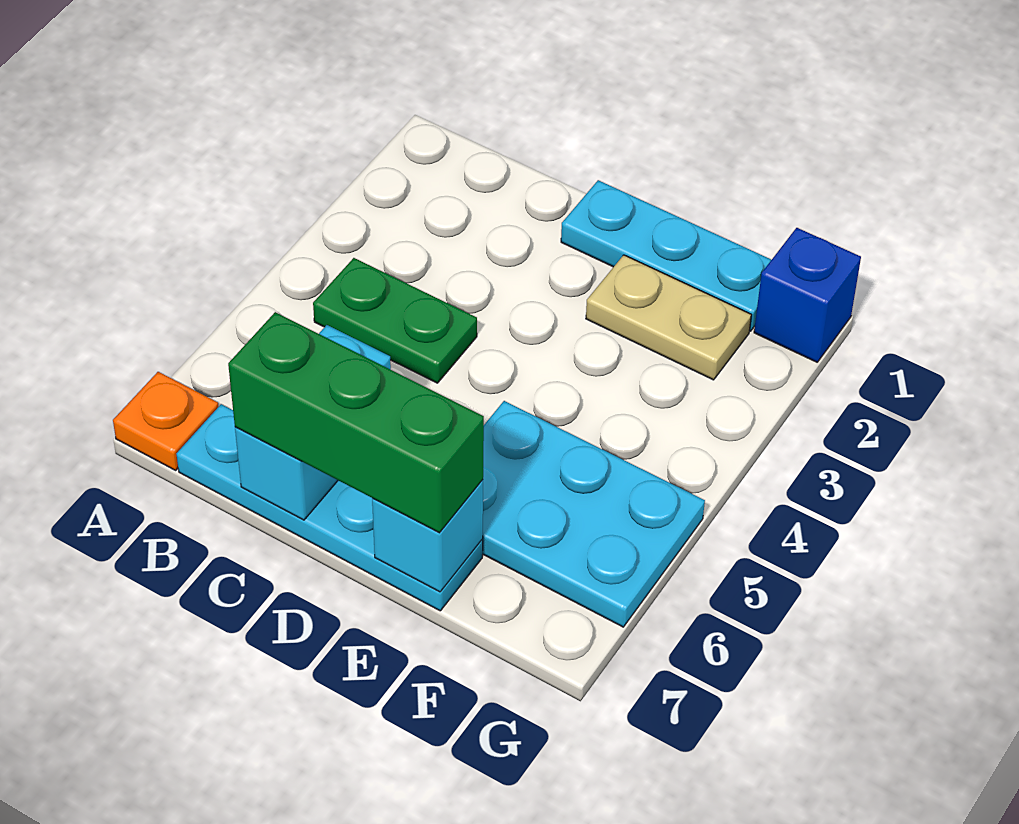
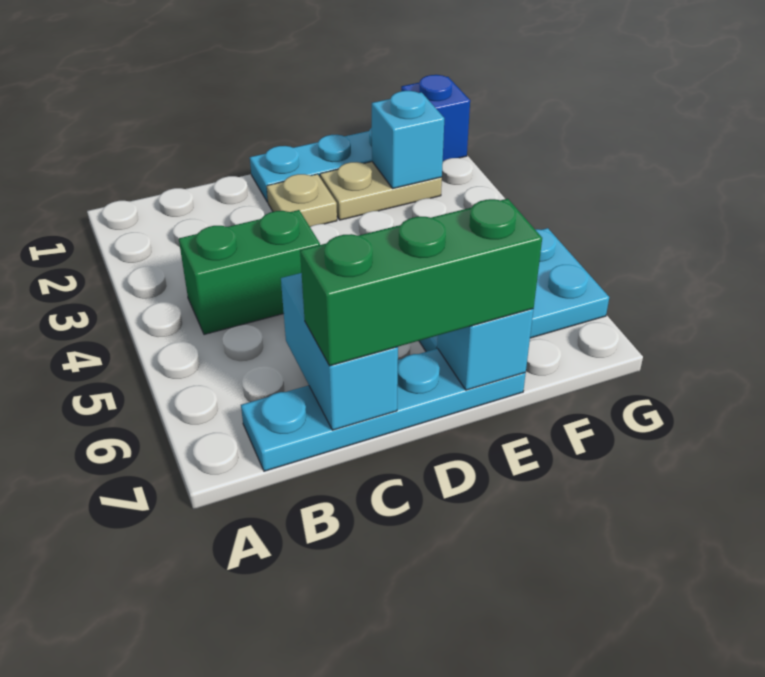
orange plate A7 level 1 -> none
green plate B4:C4 level 1 -> green brick B4:C4 level 1
none -> tan plate D2 level 1
none -> cyan brick F2 level 2

